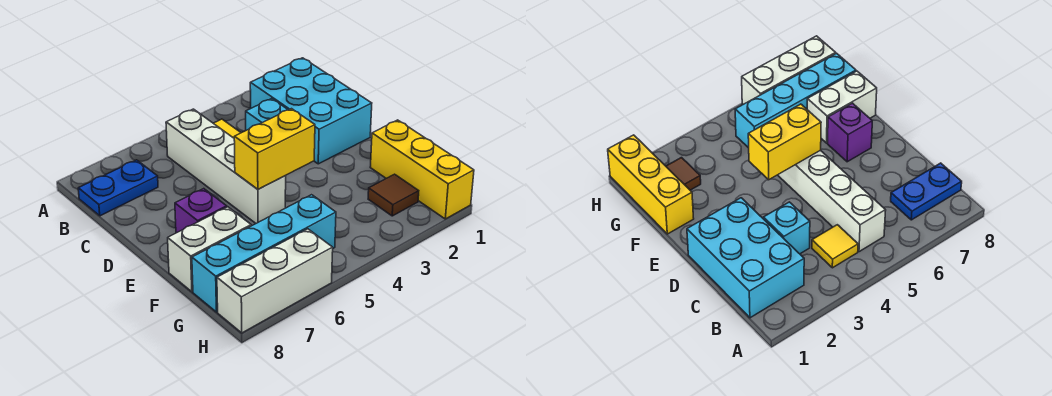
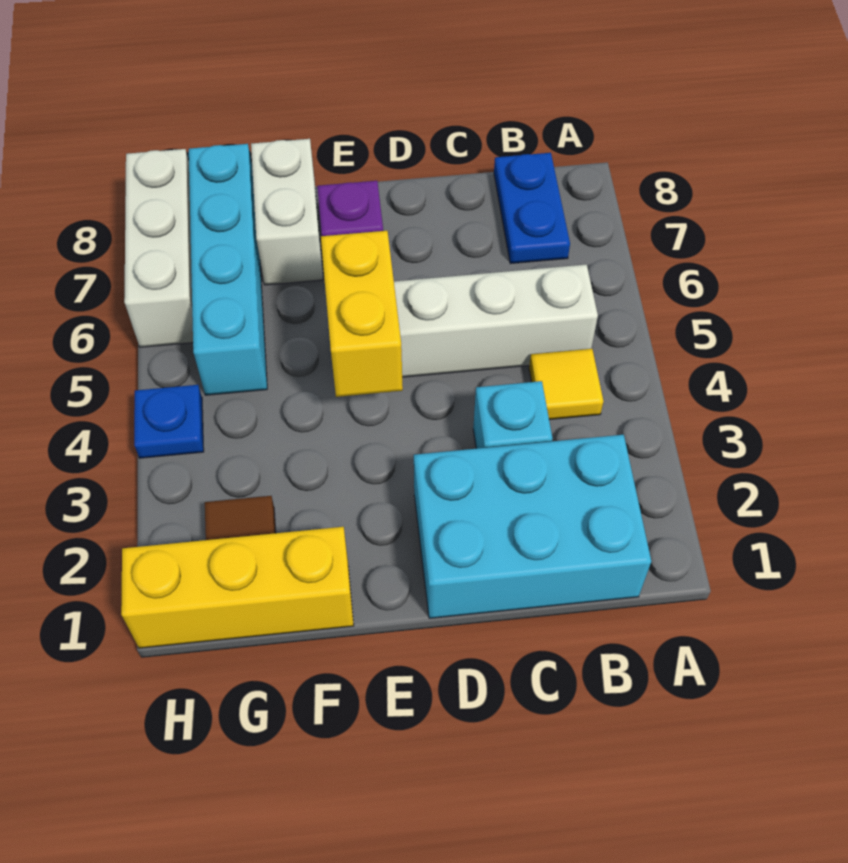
none -> blue plate H4 level 1

